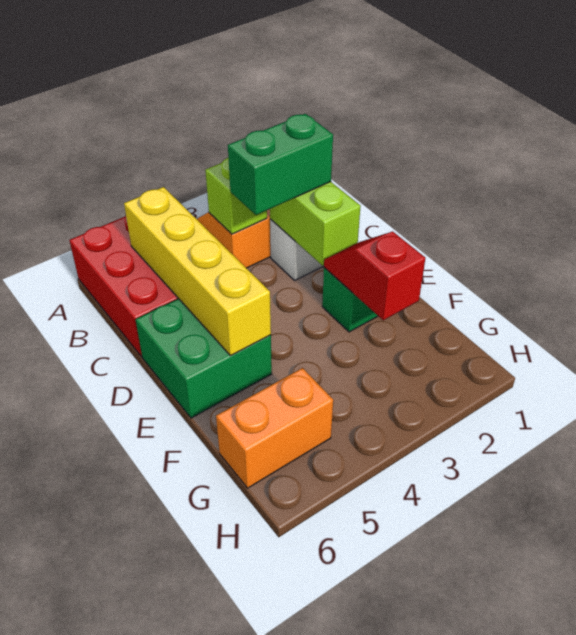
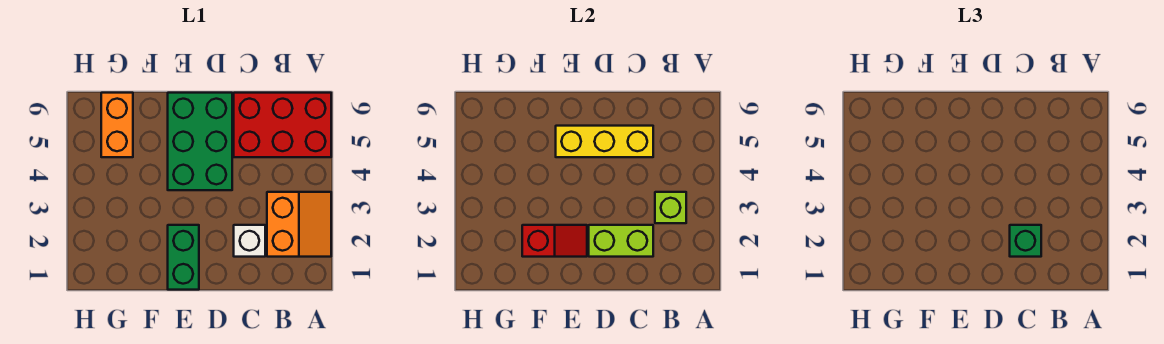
yellow brick B5:E5 level 2 -> yellow brick C5:E5 level 2
green brick C2:C3 level 3 -> green brick C2 level 3
green brick D5:E6 level 1 -> green brick D4:E6 level 1

